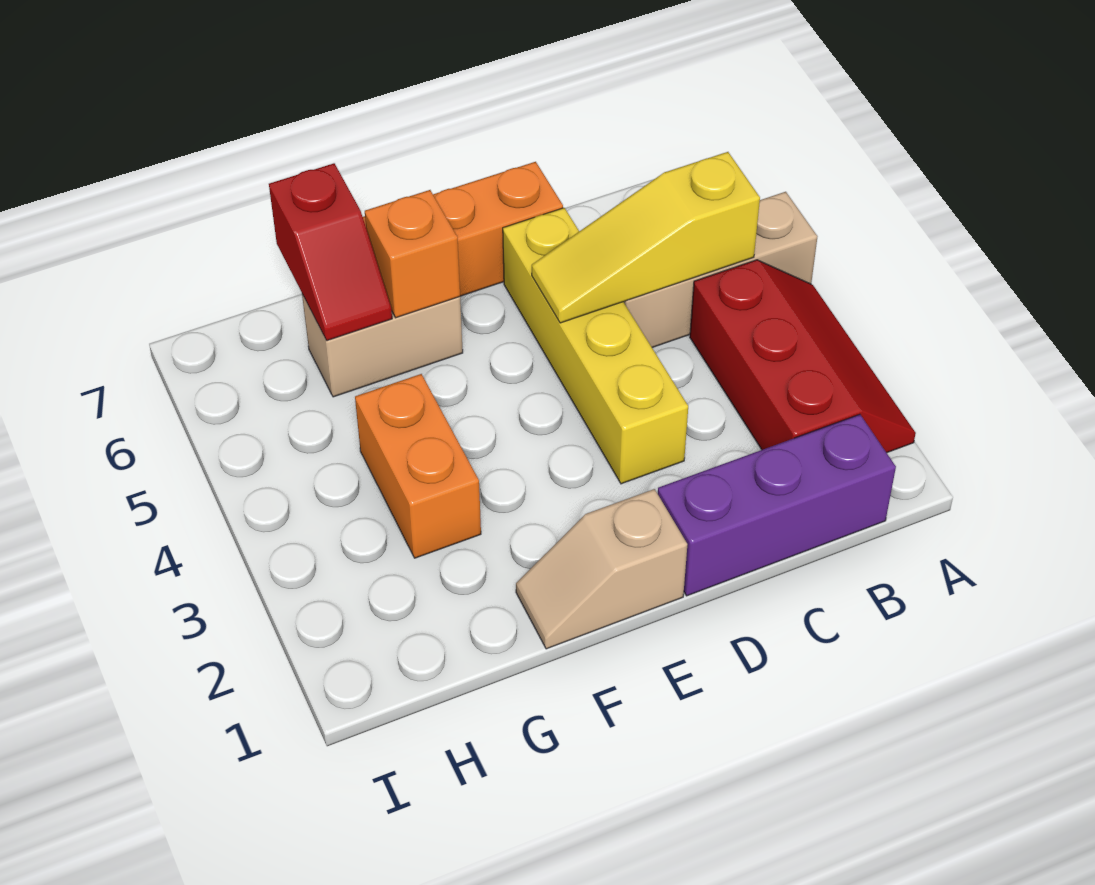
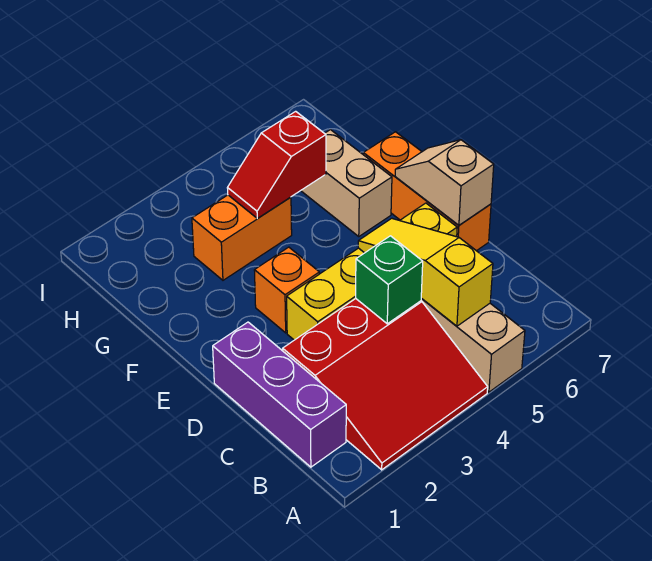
red slope A2:B4 level 1 top B -> red slope A2:C4 level 1 top C
none -> green brick C4 level 2
tan slope E1:F1 level 1 top E -> tan slope D7:E7 level 2 top D
orange brick F6 level 2 -> orange brick E3 level 1
red slope G6:G7 level 2 top 7 -> red slope G4:G5 level 2 top 5

